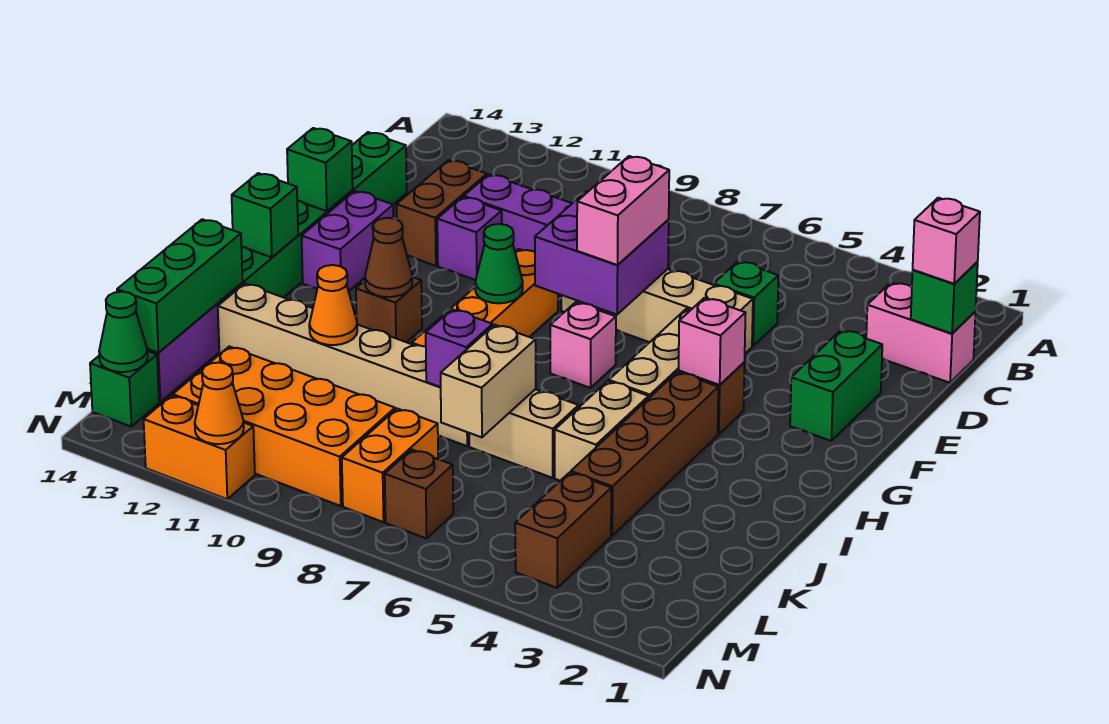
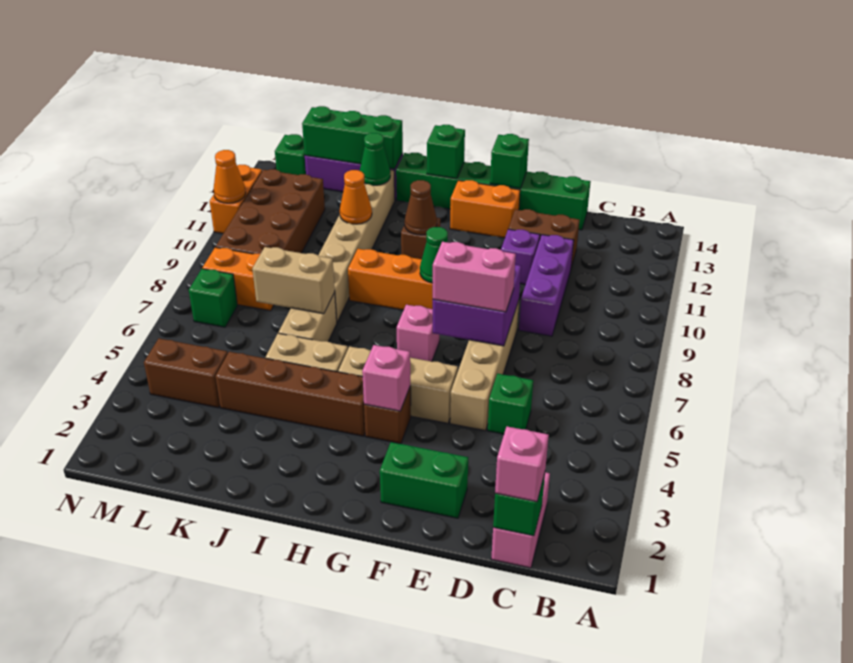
purple brick F13:G13 level 1 -> orange brick F13:G13 level 1
purple brick J8 level 2 -> none
orange brick L9:M12 level 1 -> brown brick L9:M12 level 1
brown brick M7 level 1 -> green brick M7 level 1
green cone M14 level 2 -> green cone J13 level 2

